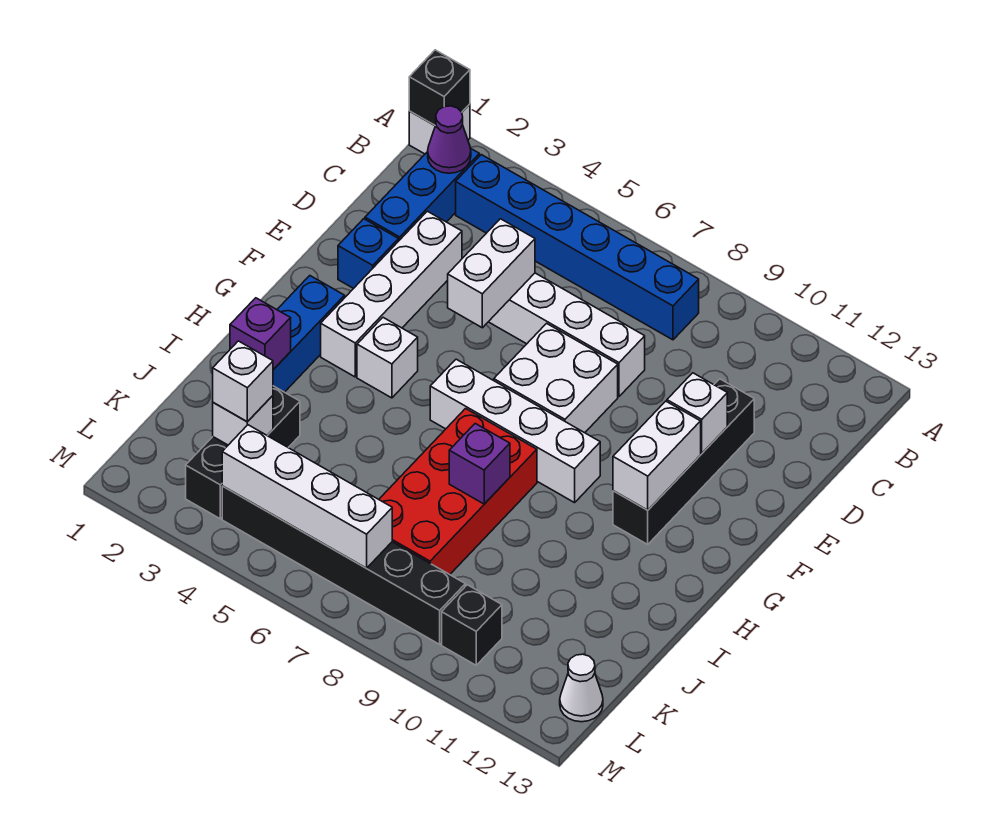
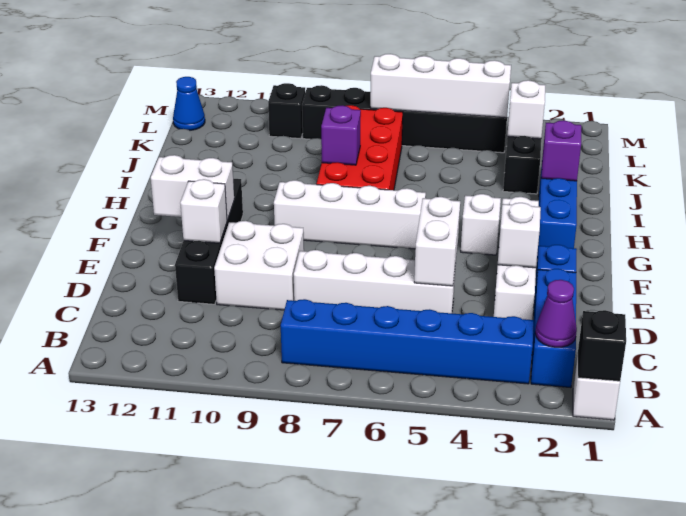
white brick E7:F8 level 1 -> white brick D9:E10 level 1
white brick F11:G11 level 2 -> white brick F11:F12 level 2
white brick K3 level 3 -> white brick E3 level 2
white cone L13 level 1 -> blue cone L13 level 1

